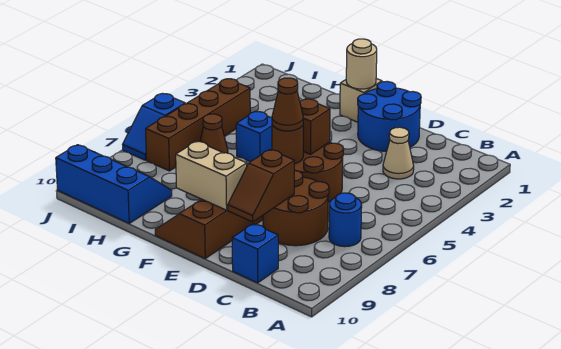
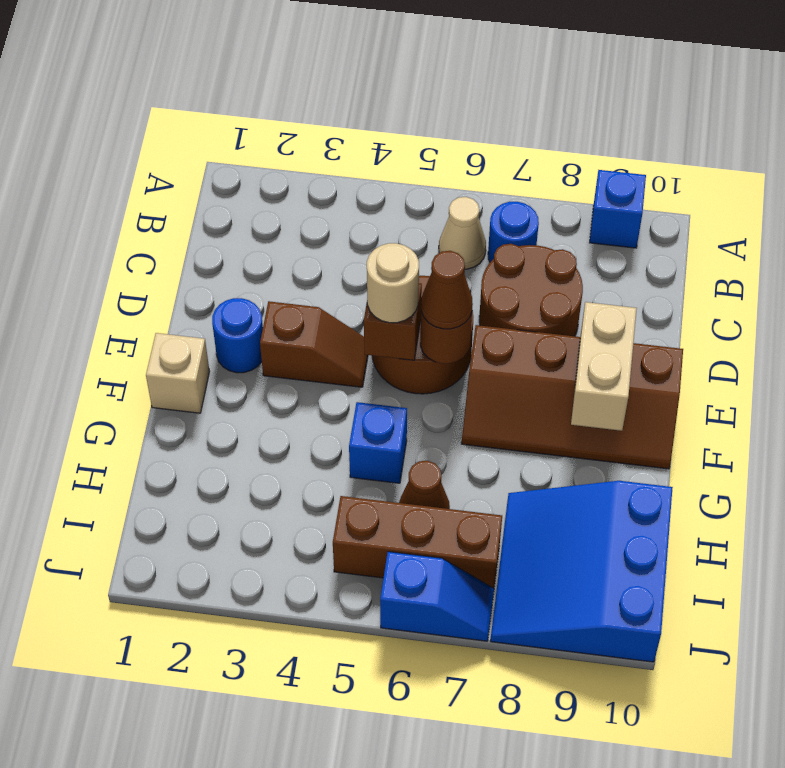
tan cone C3 level 1 -> tan cone B6 level 1
blue brick C10 level 1 -> blue brick A9 level 1
blue round brick D1:E2 level 1 -> blue round brick E2 level 1
brown slope D8:D9 level 2 top 8 -> brown slope E3:E4 level 1 top 3
tan round brick F1 level 2 -> tan round brick E5 level 3
blue slope H9:J10 level 1 top 10 -> blue slope H8:J10 level 1 top 10
brown brick I4:I7 level 1 -> brown brick I5:I7 level 1

